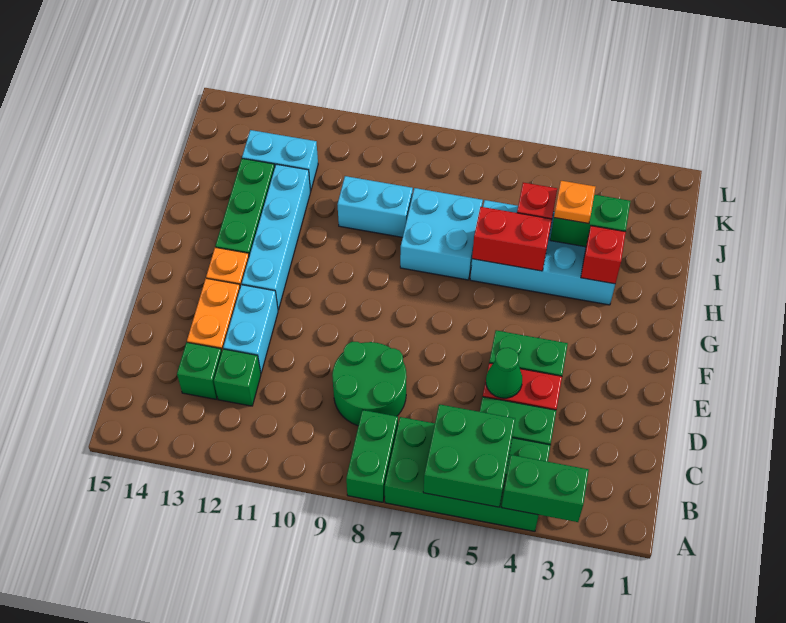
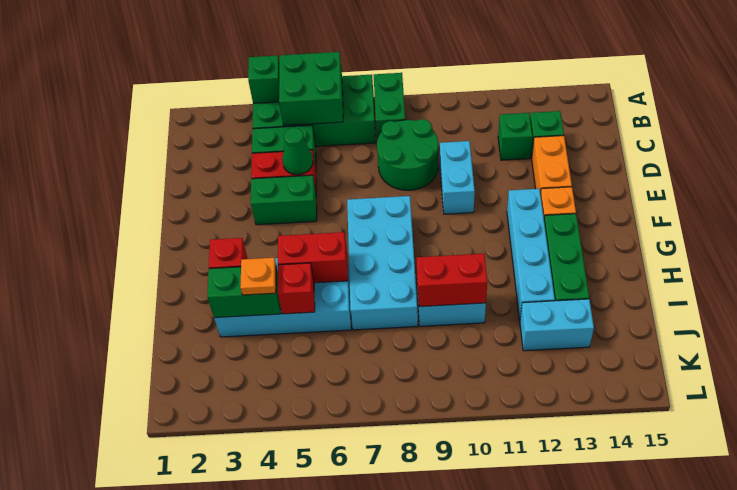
green brick A3:A4 level 2 -> green brick A4 level 2
cyan brick D12:E12 level 1 -> cyan brick D10:E10 level 1
cyan brick H7:I8 level 1 -> cyan brick F7:I8 level 1
none -> red brick I9:I10 level 2

